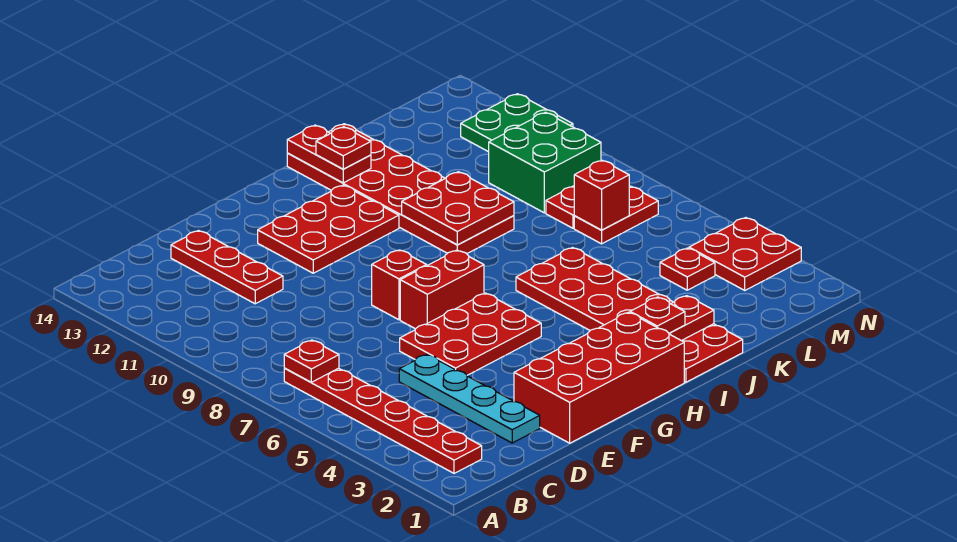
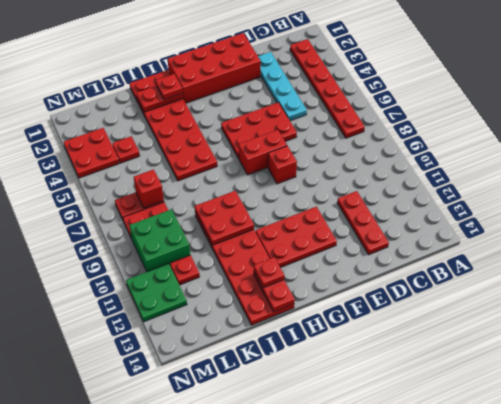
red plate B7 level 2 -> red plate L11 level 1

